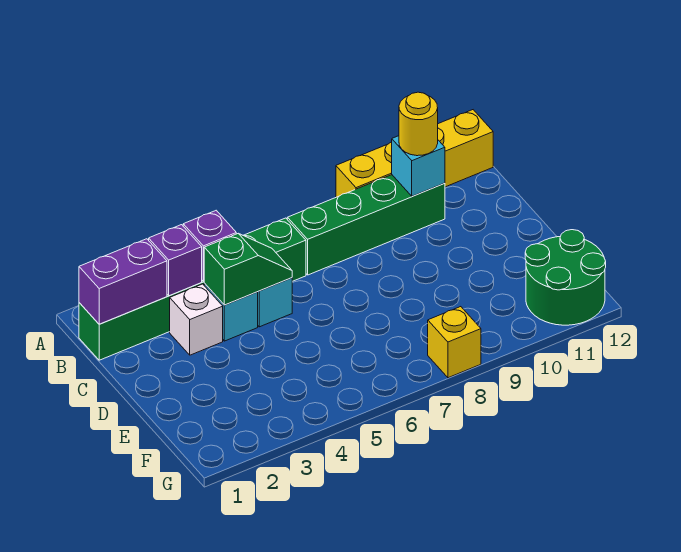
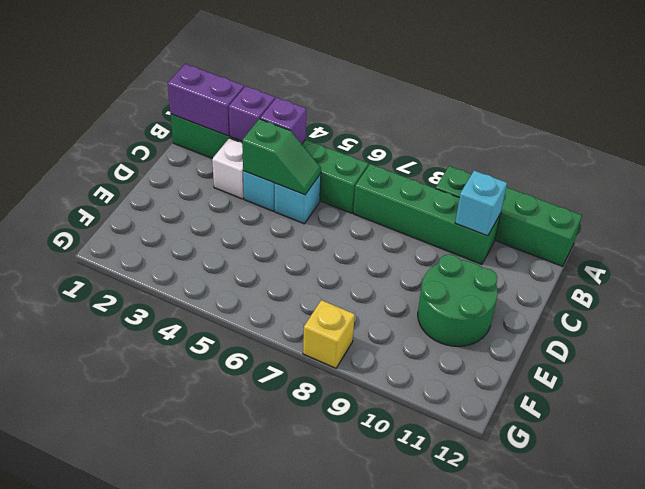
yellow brick A9:A12 level 1 -> green brick A9:A12 level 1
yellow round brick B10 level 3 -> none
green round brick F11:G12 level 1 -> green round brick D10:E11 level 1

